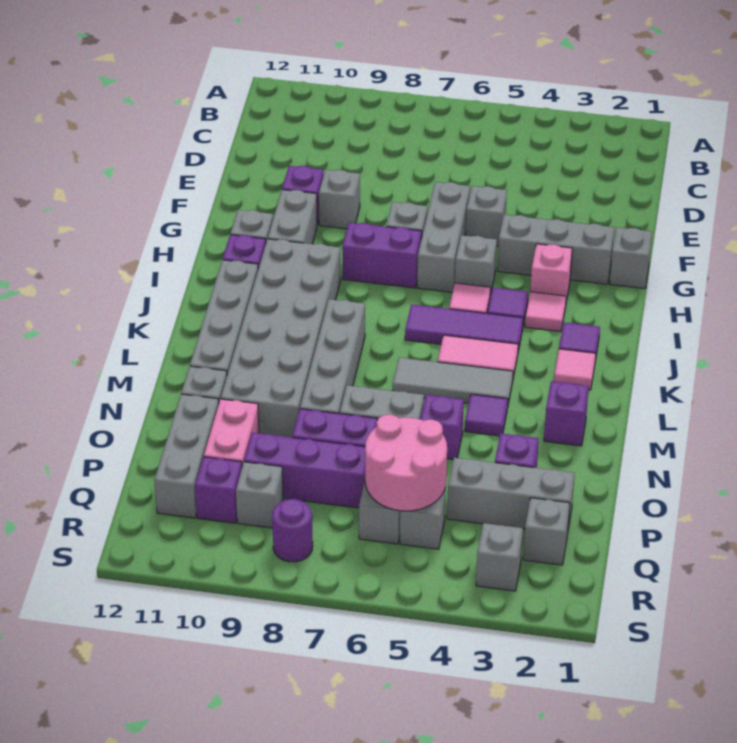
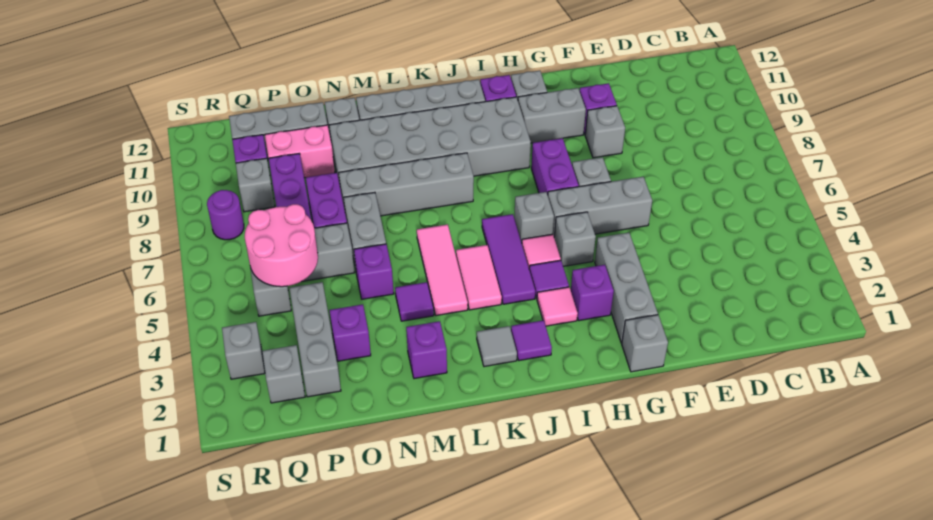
grey brick F5 level 1 -> grey brick I6 level 1
pink brick H3 level 1 -> purple brick H3 level 1
pink tile K2 level 1 -> grey tile K2 level 1
grey tile L4:L6 level 1 -> pink tile L4:L6 level 1

